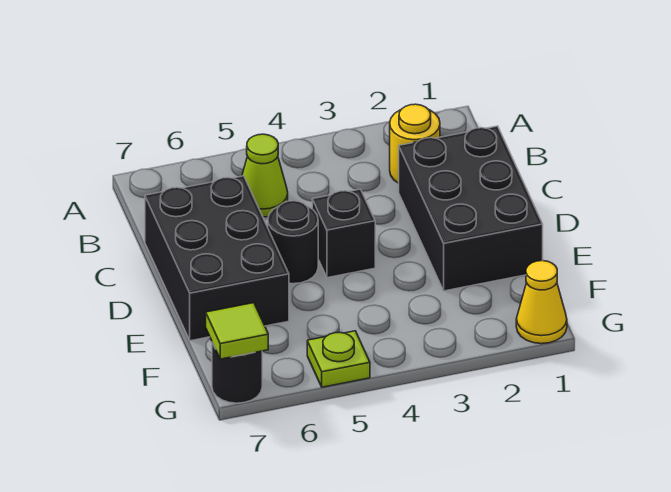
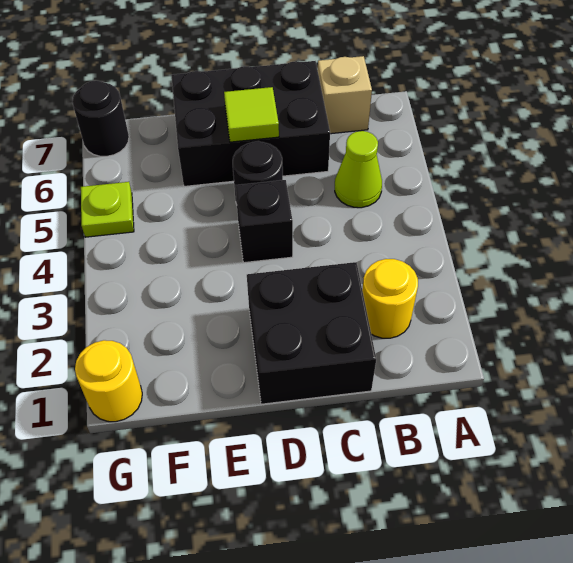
none -> tan brick B7 level 1
black brick C1:E2 level 1 -> black brick C1:D2 level 1
yellow cone G1 level 1 -> yellow round brick G1 level 1
lime tile G7 level 2 -> lime tile D6 level 2

